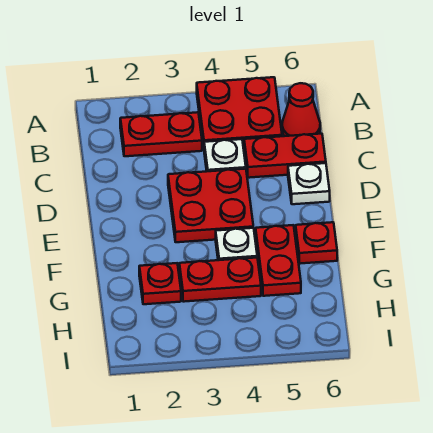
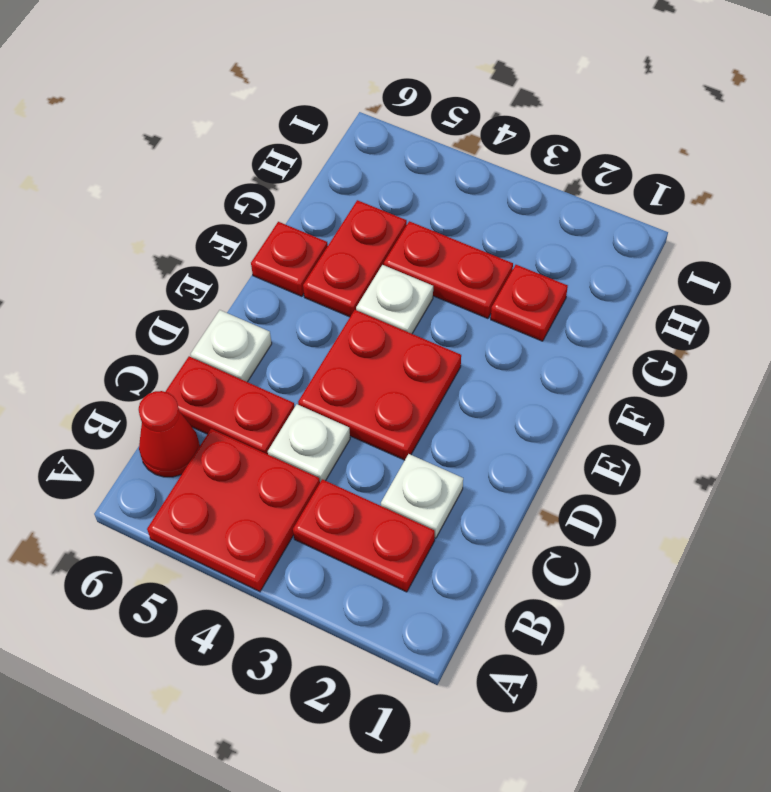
none -> white plate C2 level 1

